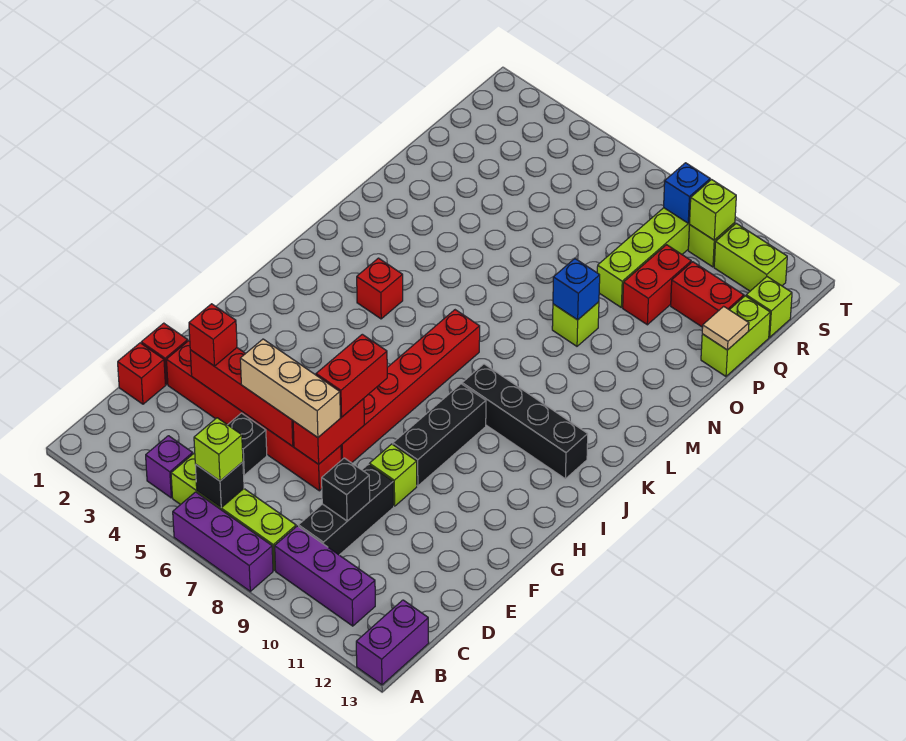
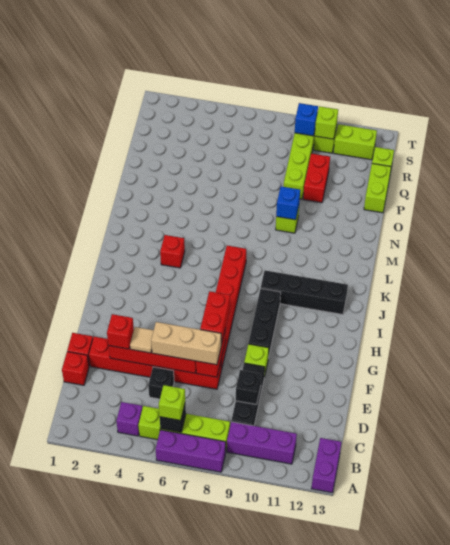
tan tile P13 level 2 -> tan tile E4 level 3
red brick Q11:Q12 level 1 -> none

